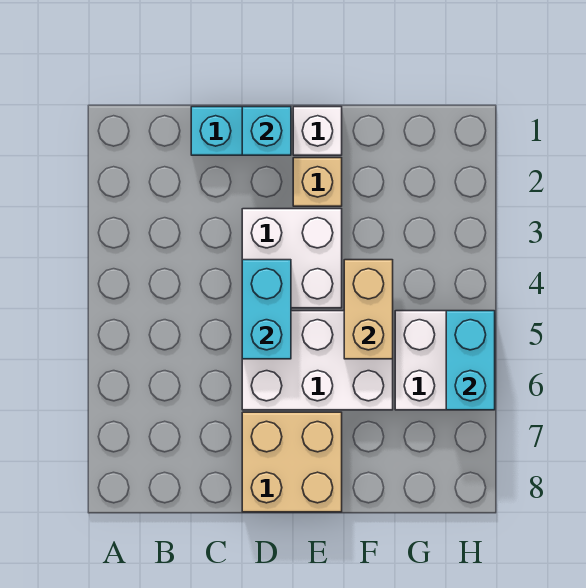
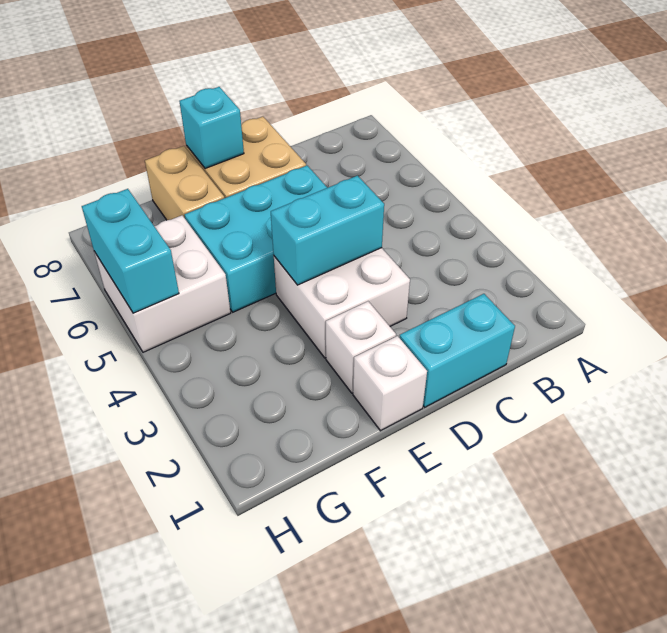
cyan brick D1 level 2 -> cyan brick E8 level 2
cyan brick D4:D5 level 2 -> cyan brick D4:E4 level 2
white brick D5:F6 level 1 -> cyan brick D5:F6 level 1
tan brick E2 level 1 -> white brick E2 level 1
tan brick F4:F5 level 2 -> tan brick F7:F8 level 1

